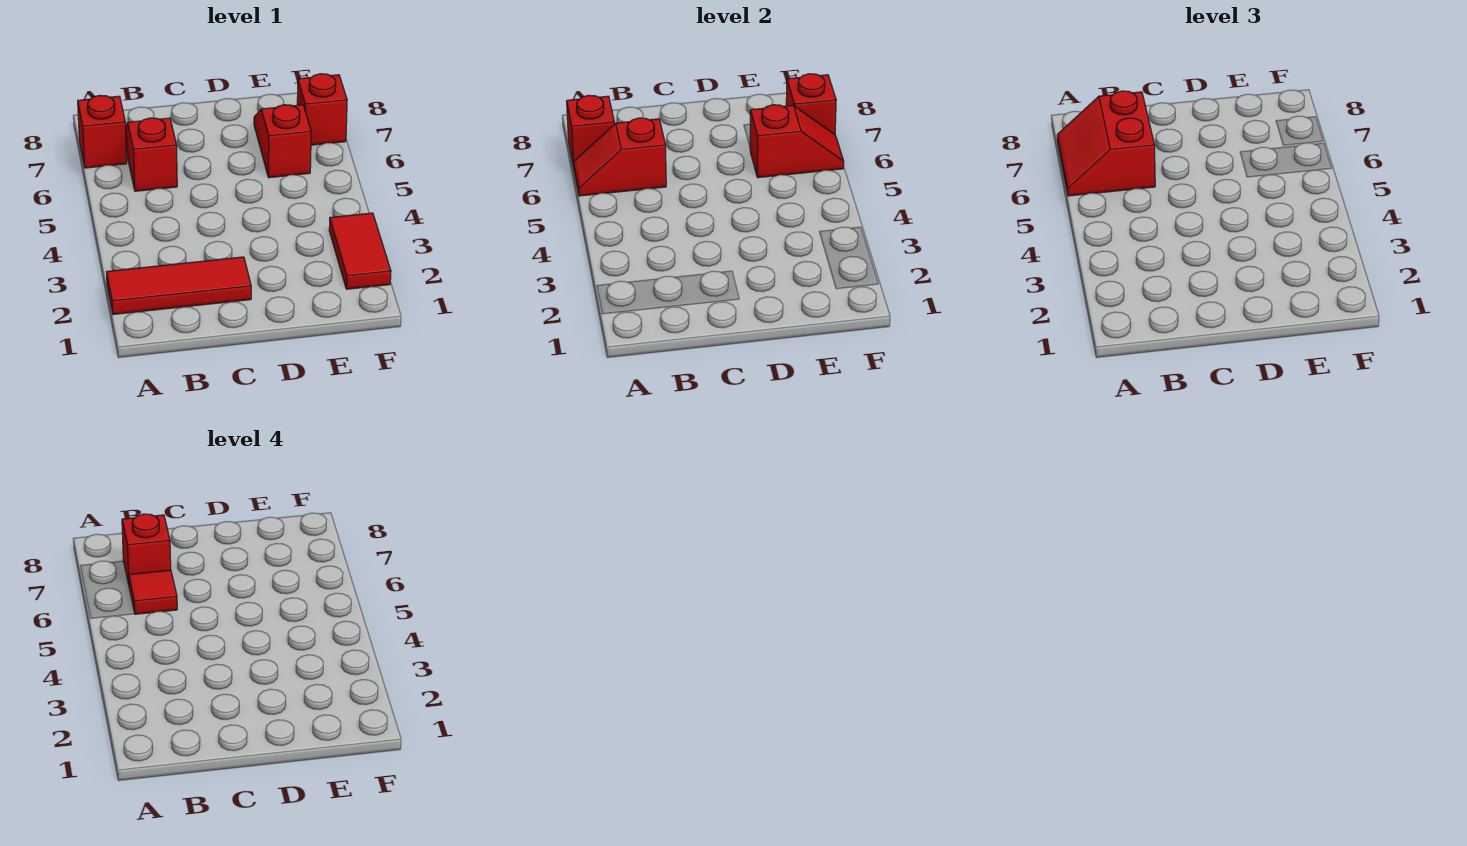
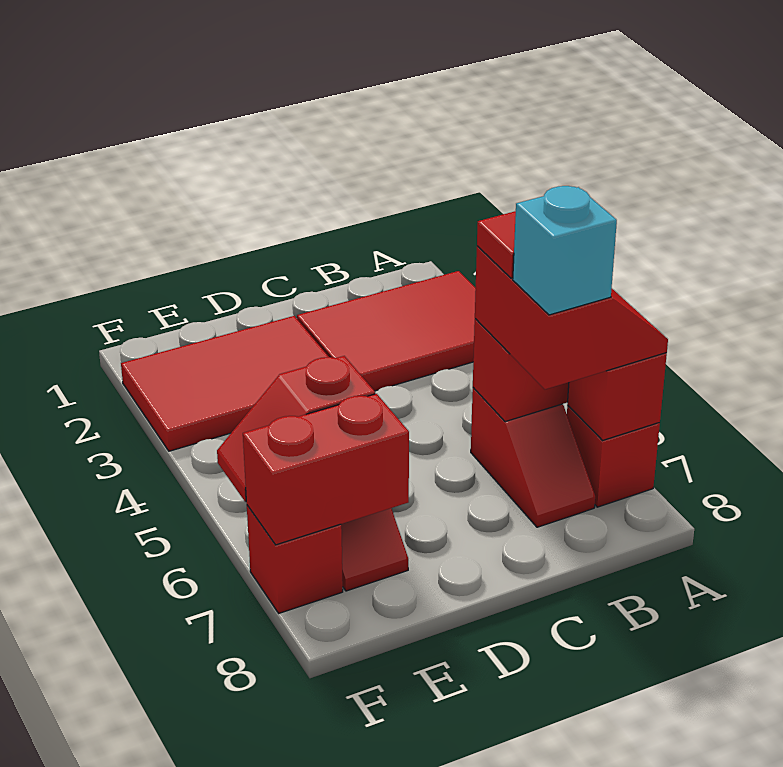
red tile A2:C2 level 1 -> red tile A2:C3 level 1
red brick B7 level 4 -> cyan brick B7 level 4
red tile F2:F3 level 1 -> red tile D2:F3 level 1
red brick F7 level 2 -> red brick E7:F7 level 2

